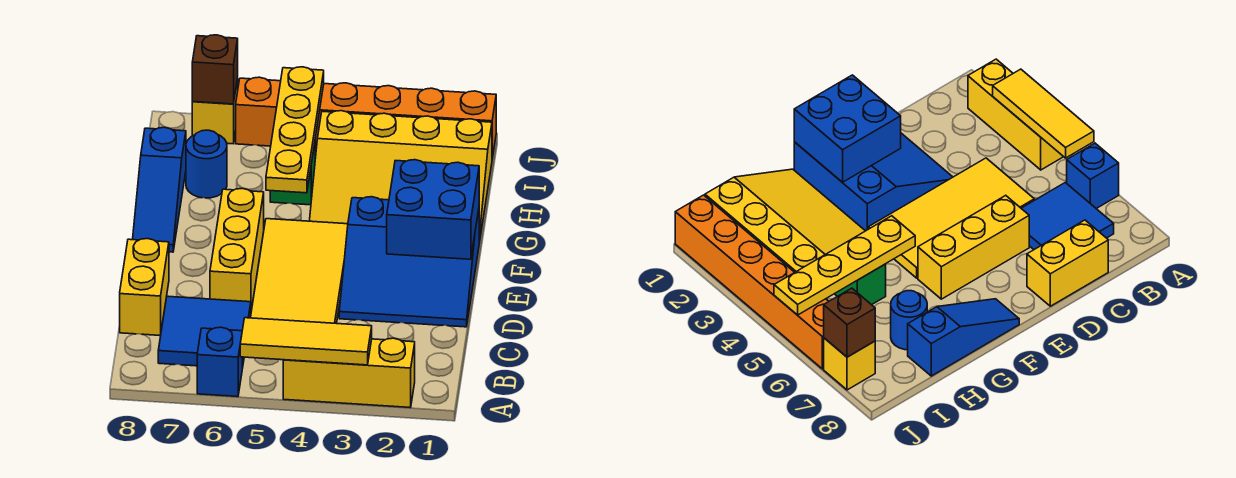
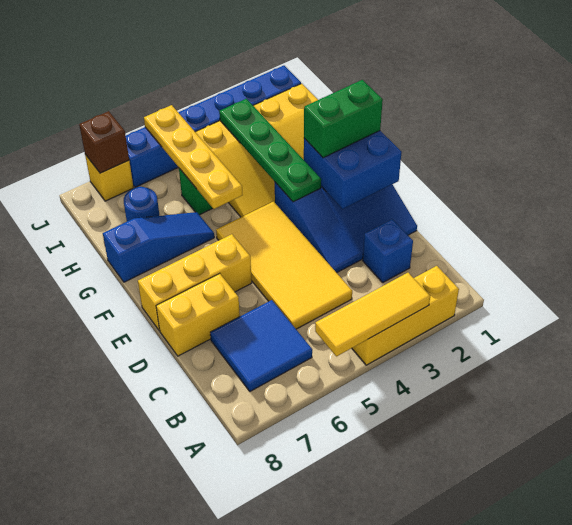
blue brick A6 level 1 -> blue brick C2 level 1
yellow brick C8:D8 level 1 -> yellow brick D7:D8 level 1
yellow brick D6:F6 level 1 -> yellow brick E6:E8 level 1
none -> green brick F1:F2 level 3
none -> green plate F3:I3 level 2
blue slope F8:H8 level 1 top H -> blue slope G6:G8 level 1 top 8
orange brick J1:J6 level 1 -> blue brick J1:J6 level 1

